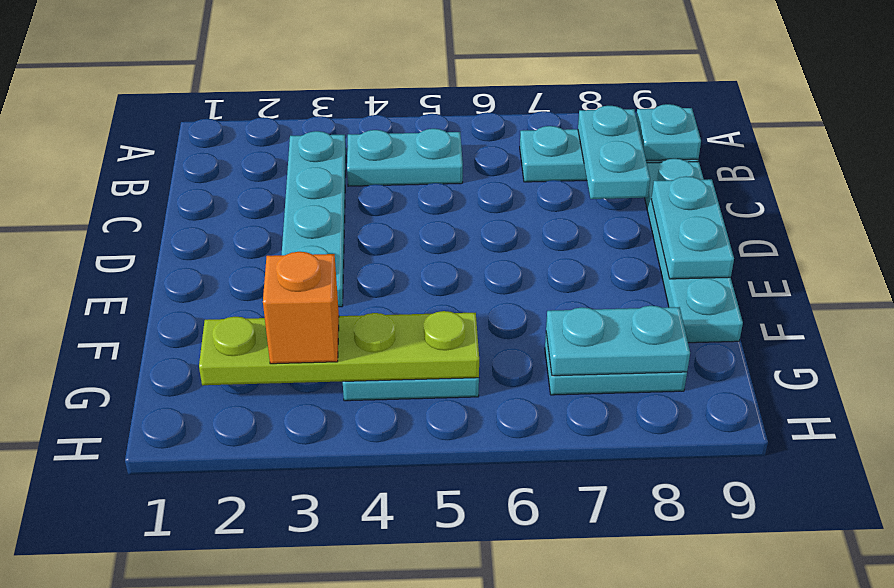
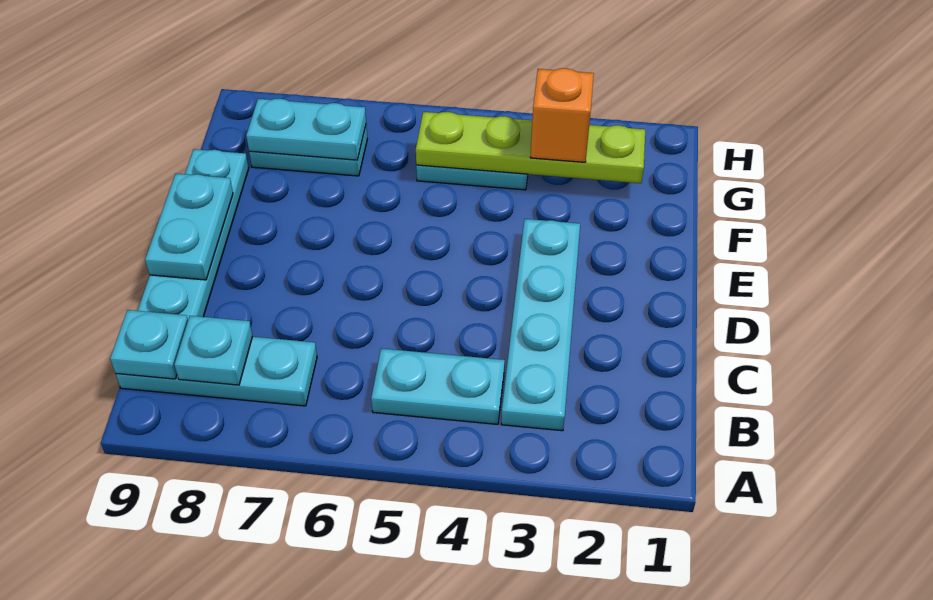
cyan plate B8:C8 level 2 -> cyan plate B8 level 2

